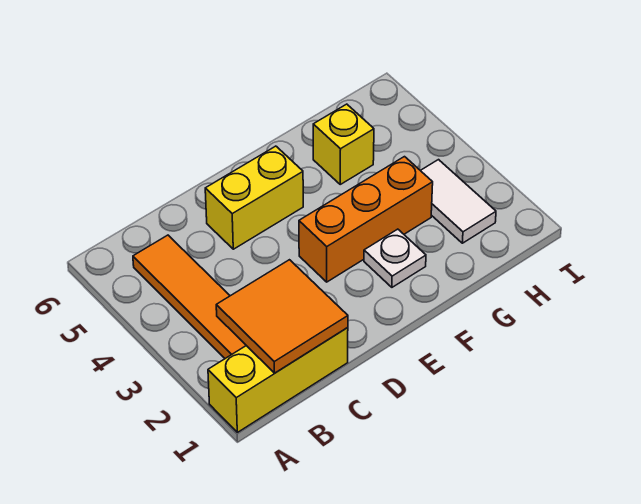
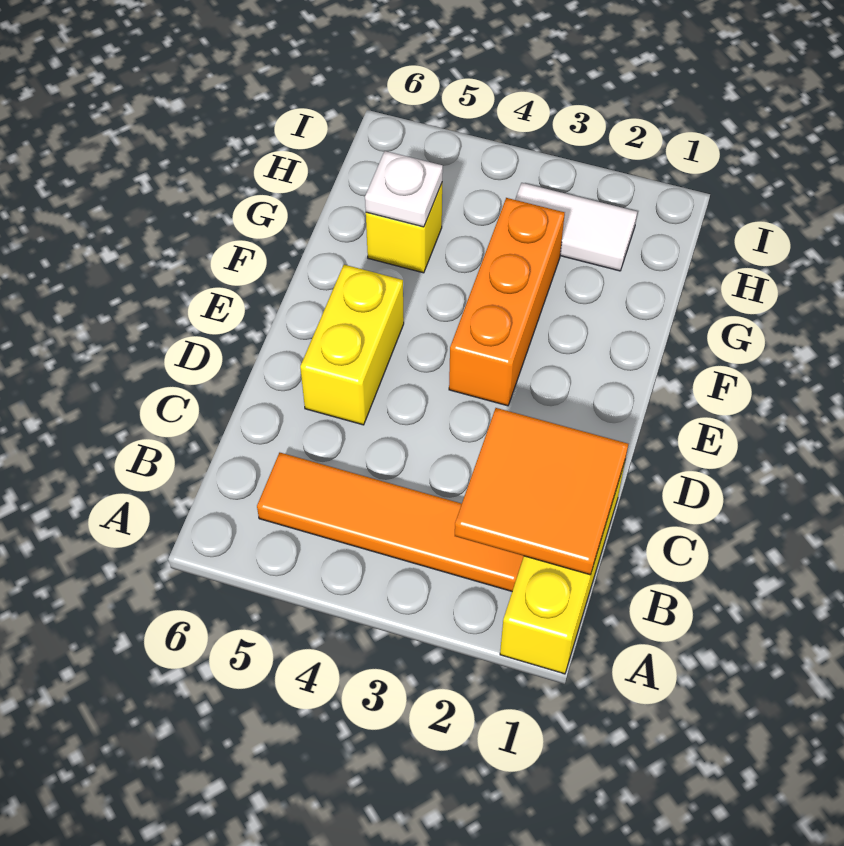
white plate F2 level 1 -> white plate G5 level 2

